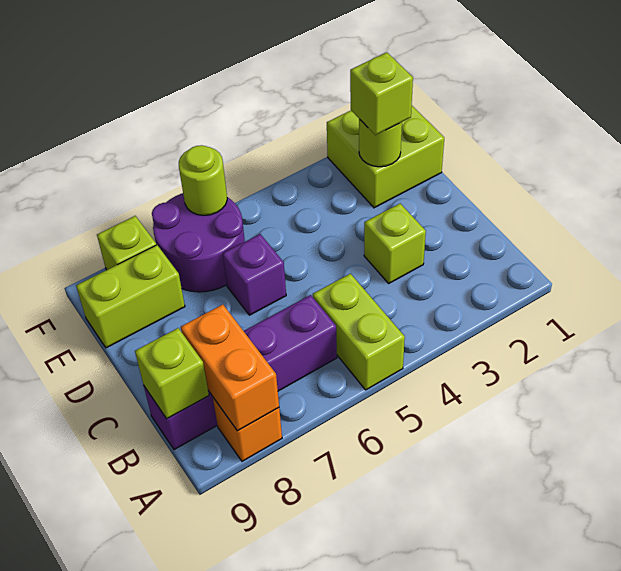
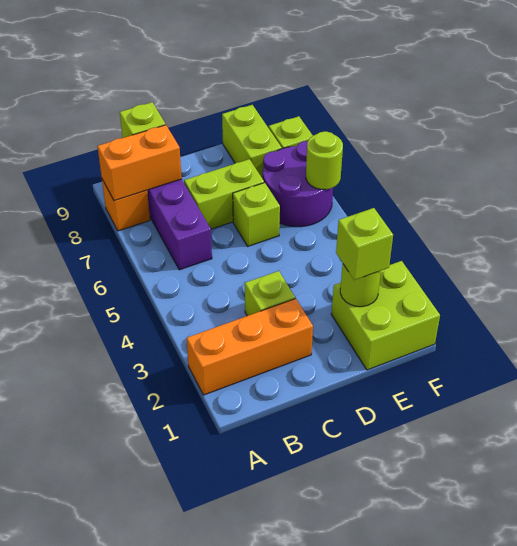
none -> orange brick A2:C2 level 1
lime brick A5:B5 level 1 -> lime brick C7:D7 level 1
purple brick D6 level 1 -> lime brick D6 level 1

